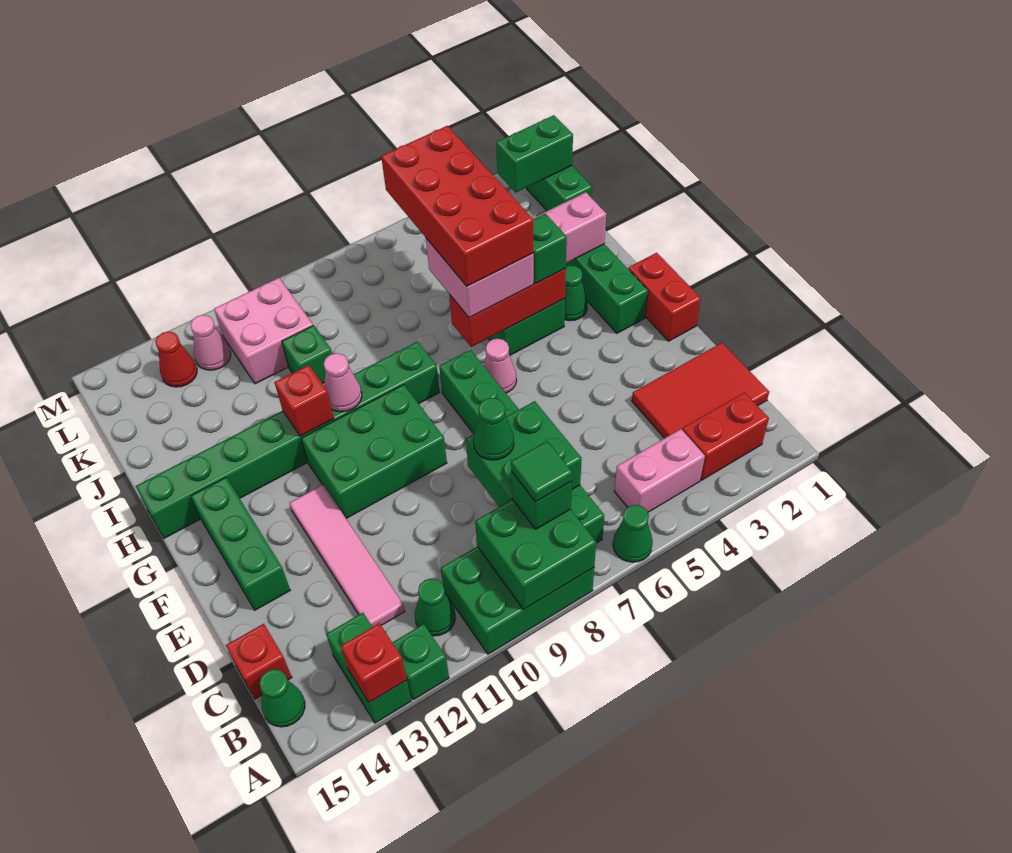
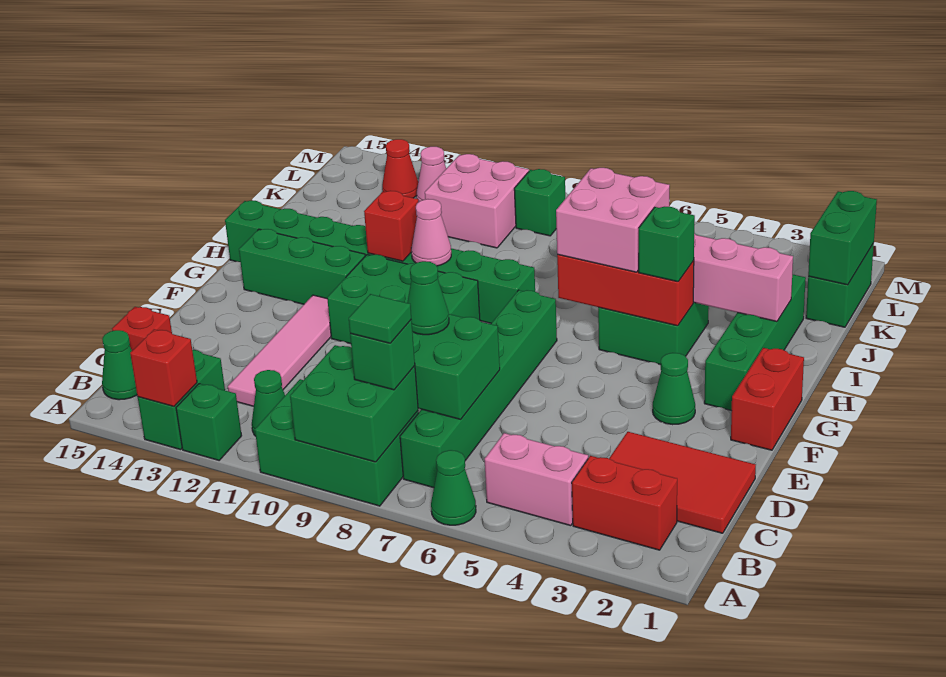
green brick E14:G14 level 1 -> green brick G12:G14 level 1
pink cone G6 level 1 -> none
green cone H3 level 1 -> green cone F3 level 1
red brick H5:K6 level 4 -> none
green brick J10 level 1 -> green brick L9 level 1
green brick L1:L2 level 2 -> green brick K1:L1 level 2

